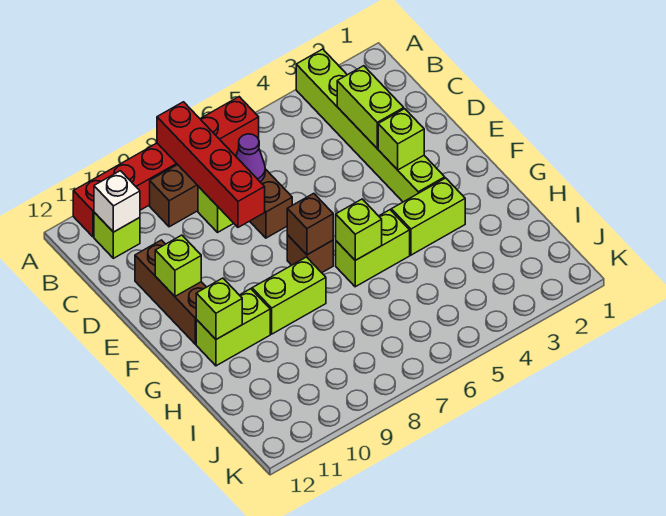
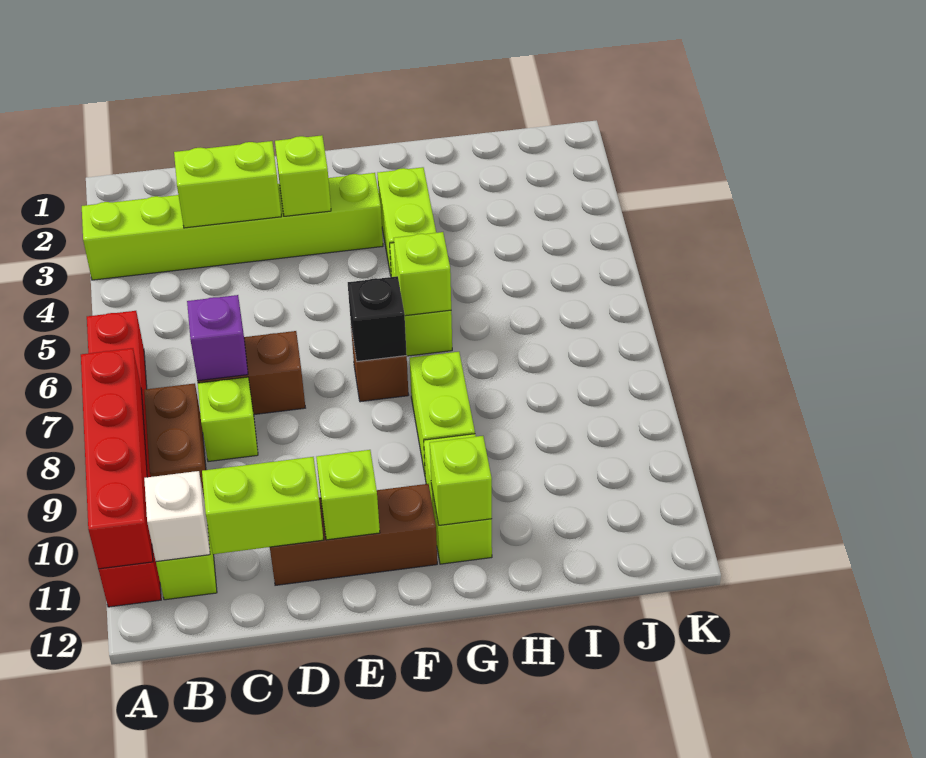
red brick A8:D8 level 2 -> red brick A8:A11 level 2
purple cone C7 level 2 -> purple brick C7 level 2
none -> lime brick C11:D11 level 2
brown brick F7 level 2 -> black brick F7 level 2

